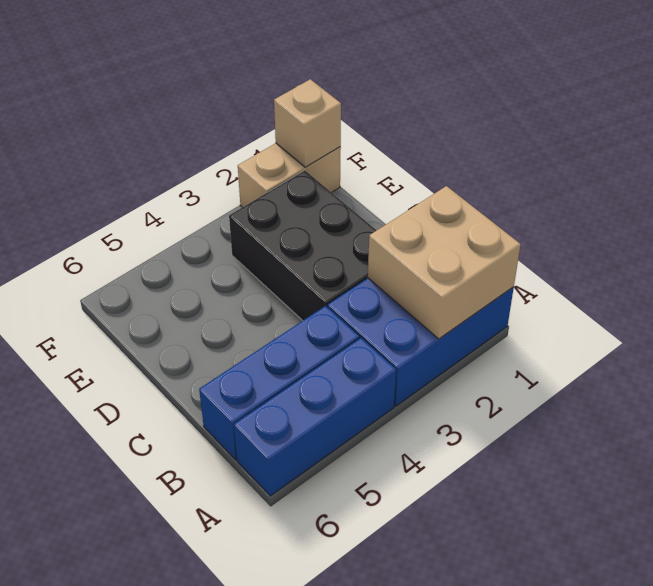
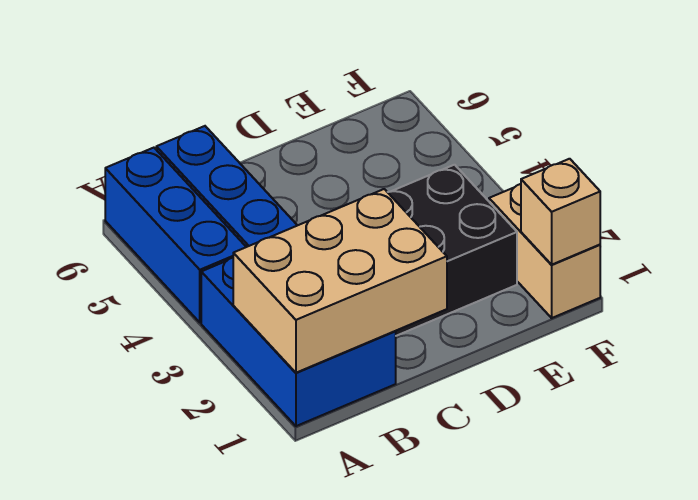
tan brick A1:B2 level 2 -> tan brick A1:C2 level 2

